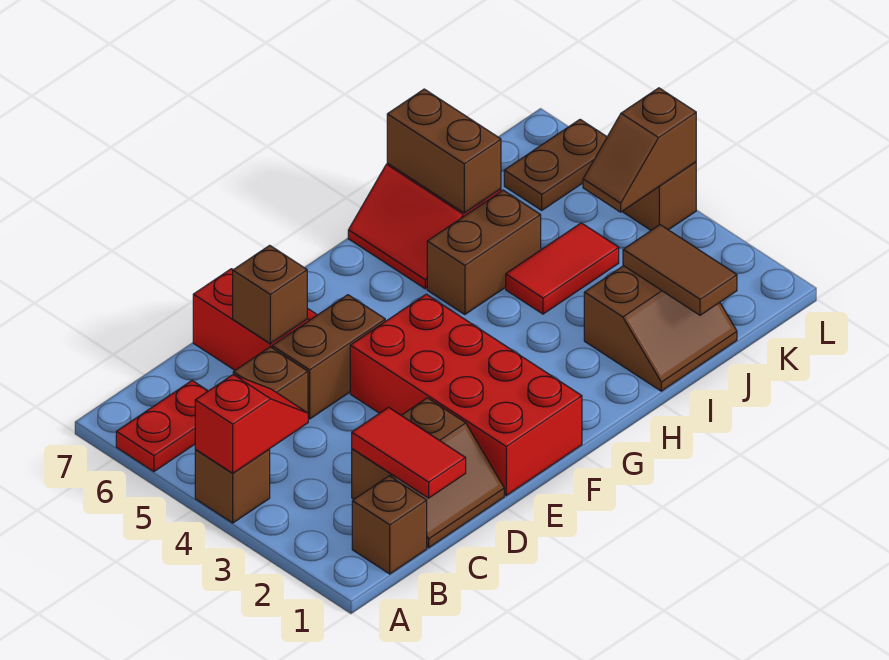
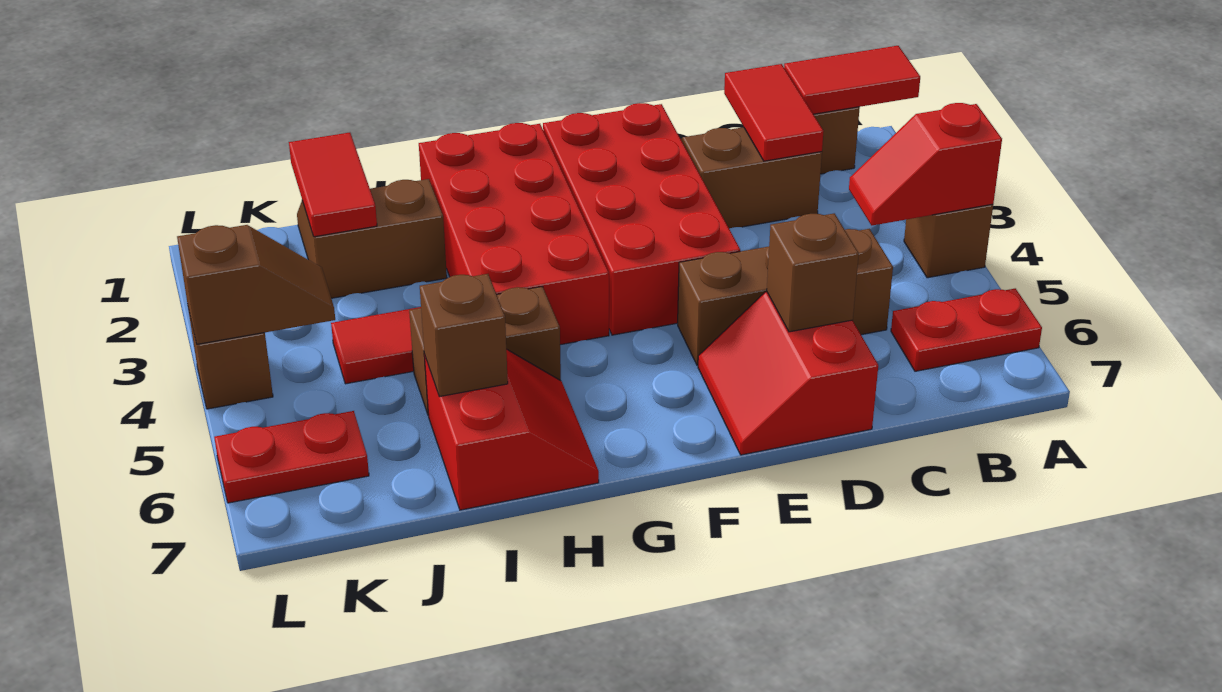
none -> red tile A1:B1 level 2
none -> red brick G1:H4 level 1
brown brick I6:I7 level 2 -> brown brick I6 level 2
brown tile J1:J2 level 2 -> red tile J1:J2 level 2
brown plate K6:L6 level 1 -> red plate K6:L6 level 1

